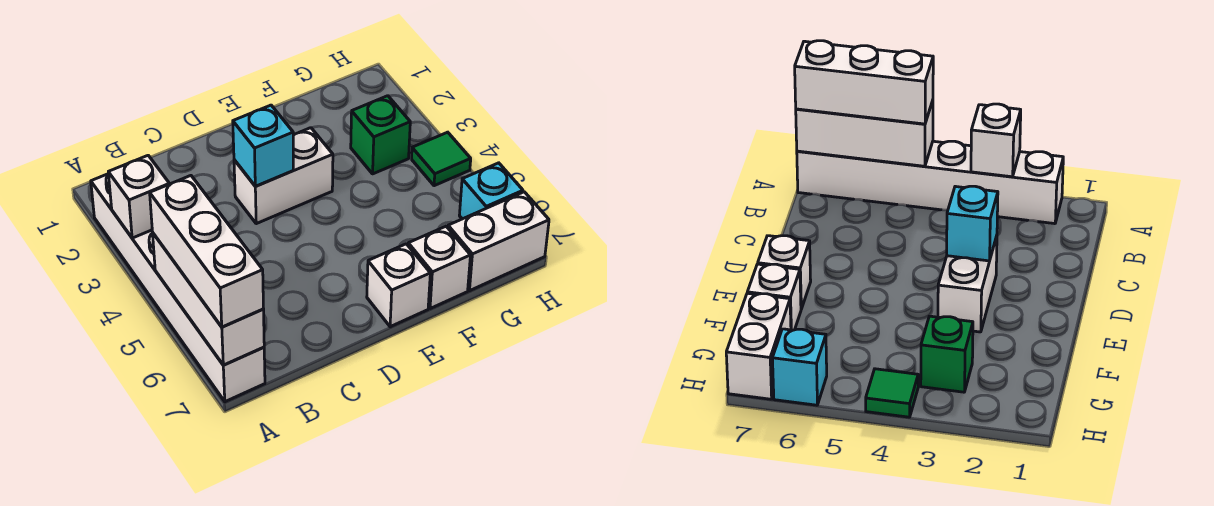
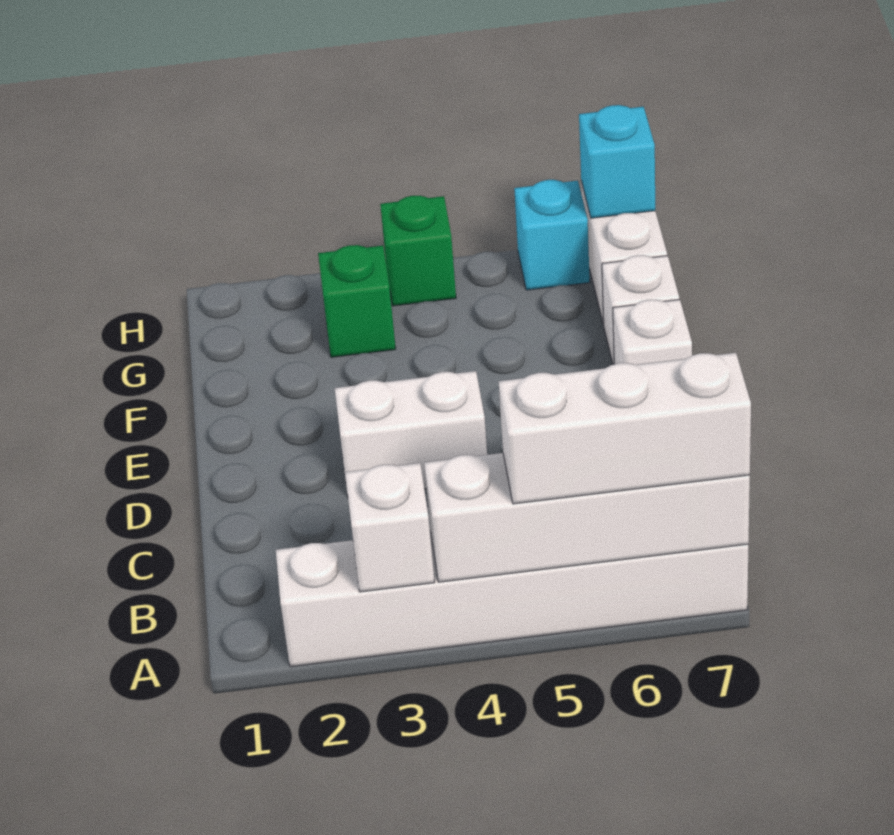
white brick A5:A7 level 2 -> white brick A4:A7 level 2
white brick D3:E3 level 1 -> white brick D3:D4 level 1
cyan brick D3 level 2 -> cyan brick H7 level 2
green tile H4 level 1 -> green brick H4 level 1

